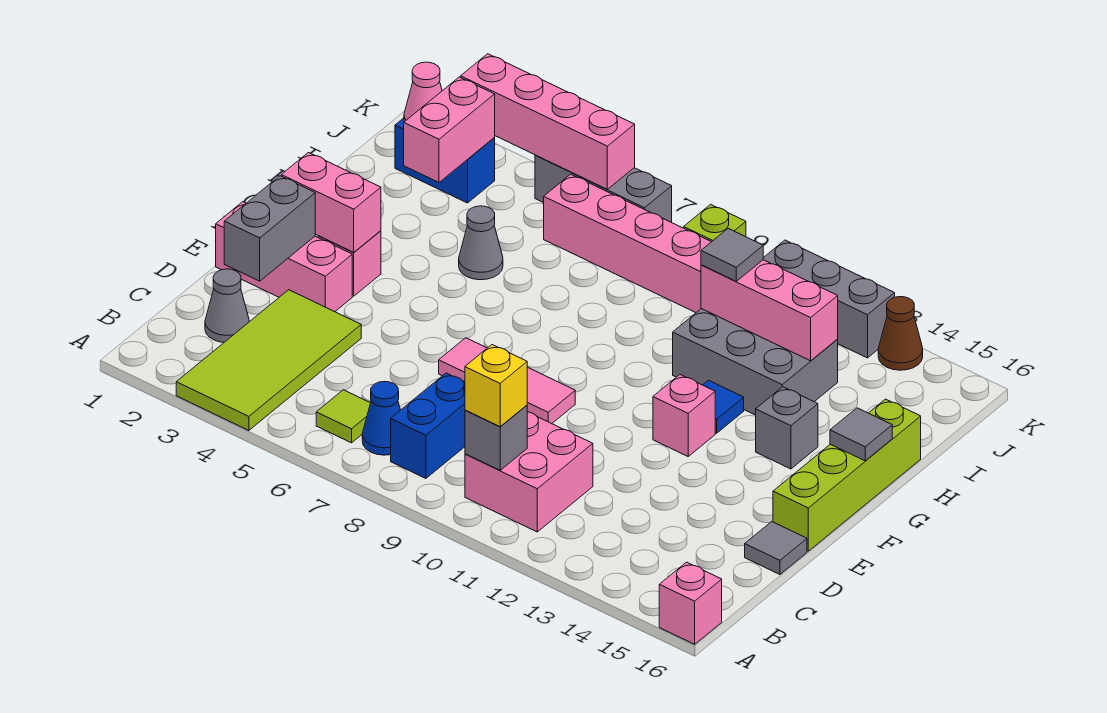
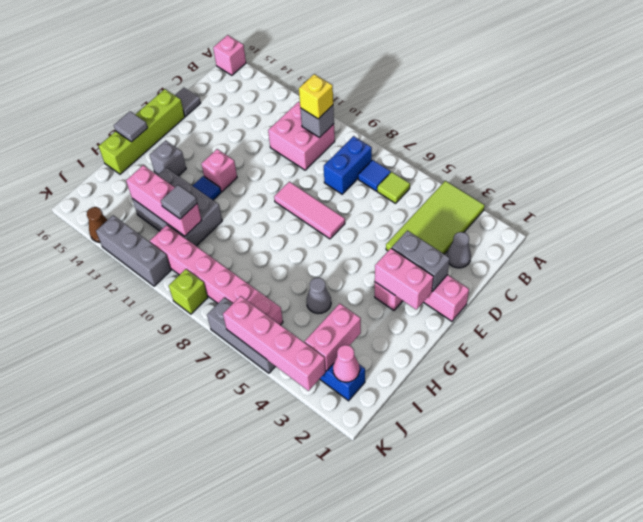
blue cone B7 level 1 -> blue tile B7 level 1
grey brick D2:E2 level 2 -> grey brick E2:E3 level 2

